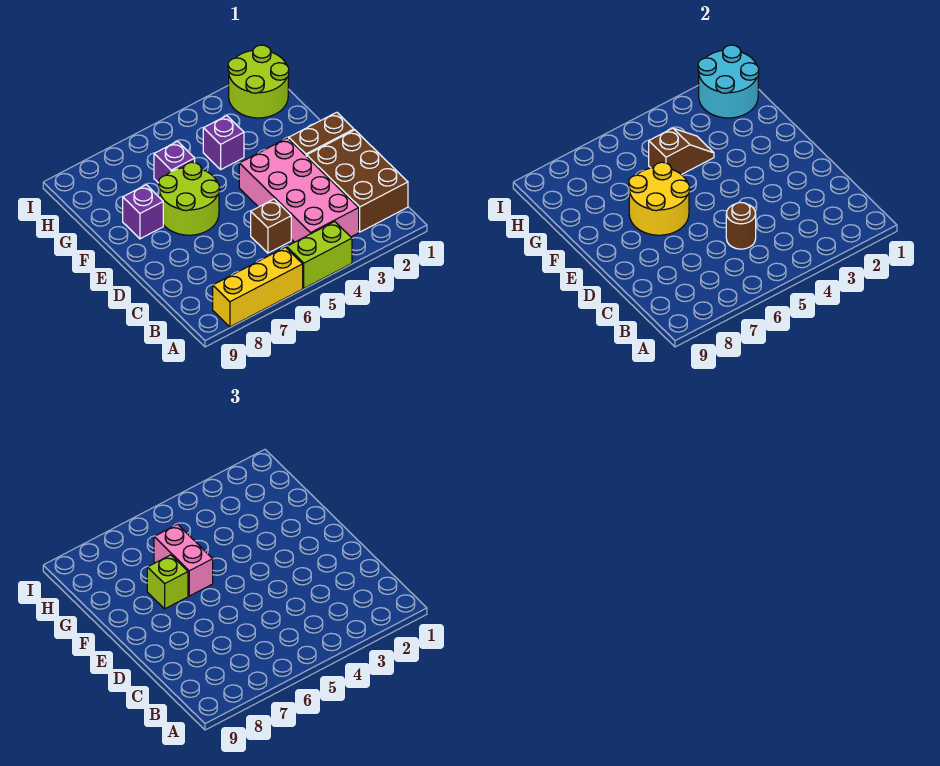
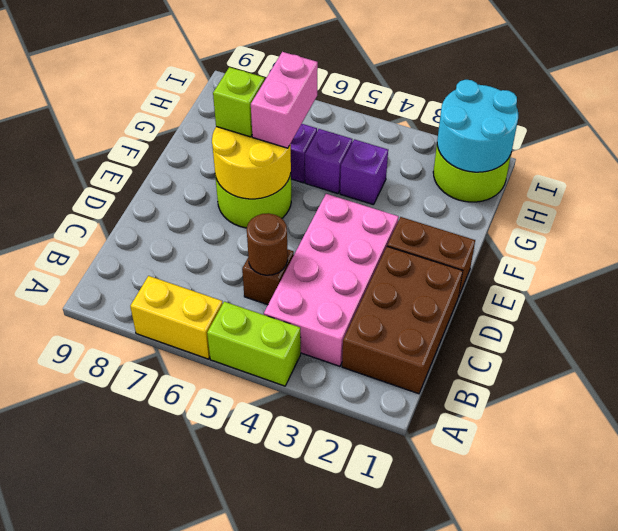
yellow brick A6:A8 level 1 -> yellow brick A6:A7 level 1
purple brick F8 level 1 -> purple brick G5 level 1
brown slope G4:G5 level 2 top 5 -> none

